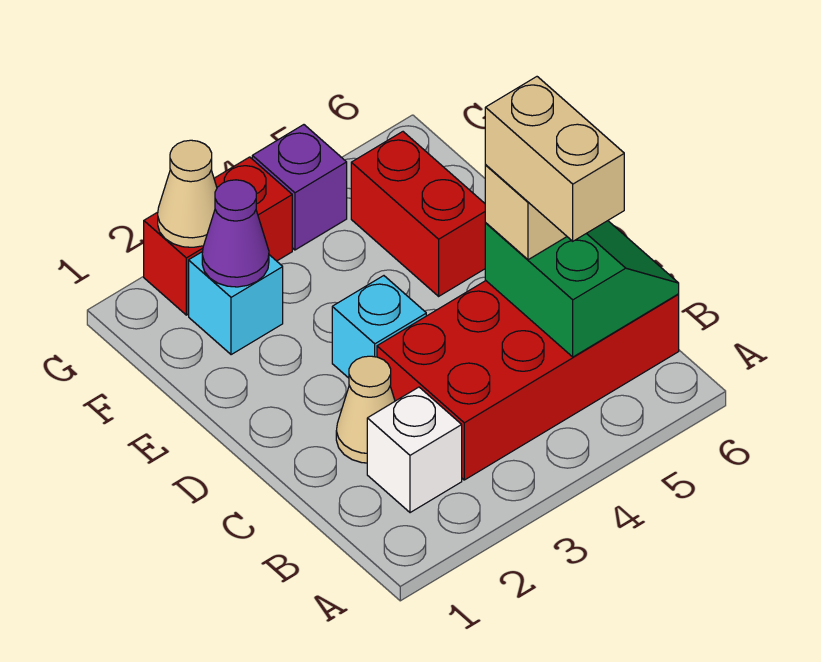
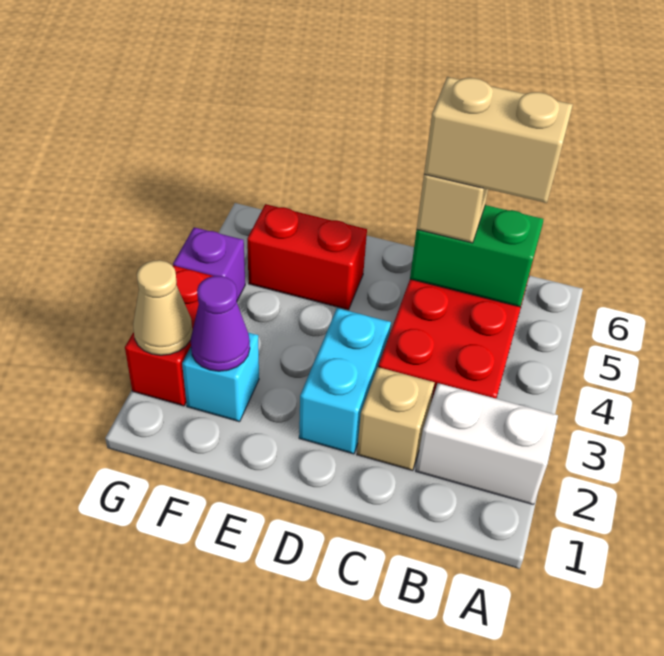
white brick B2 level 1 -> white brick A2:B2 level 1
tan cone C2 level 1 -> tan brick C2 level 1
cyan brick D3 level 1 -> cyan brick D2:D3 level 1

